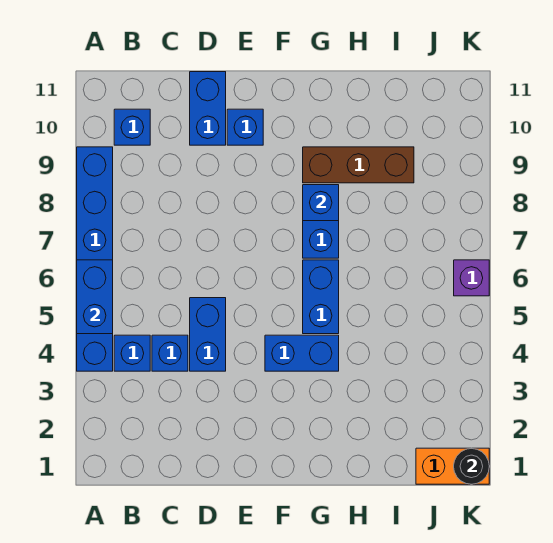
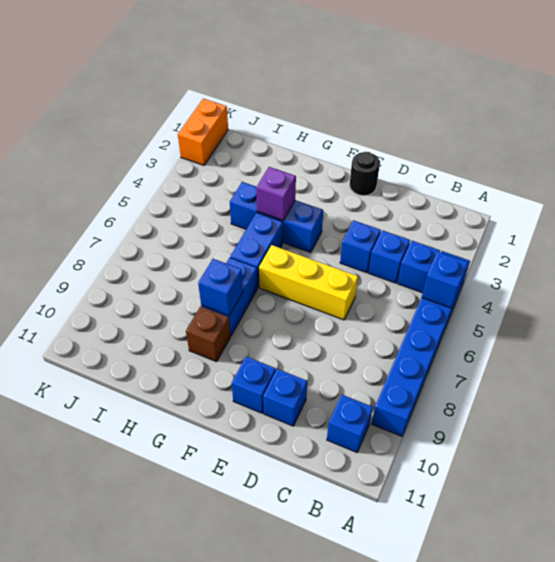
blue brick A5:A6 level 2 -> blue brick A5 level 2
blue brick D4:D5 level 1 -> blue brick D4 level 1
none -> yellow brick D6:F6 level 1
blue brick D10:D11 level 1 -> blue brick D10 level 1
blue brick F4:G4 level 1 -> blue brick F4:H4 level 1
brown brick G9:I9 level 1 -> brown brick G9 level 1
orange brick J1:K1 level 1 -> orange brick K1:K2 level 1
black round brick K1 level 2 -> black round brick E1 level 1
purple brick K6 level 1 -> purple brick G4 level 2

